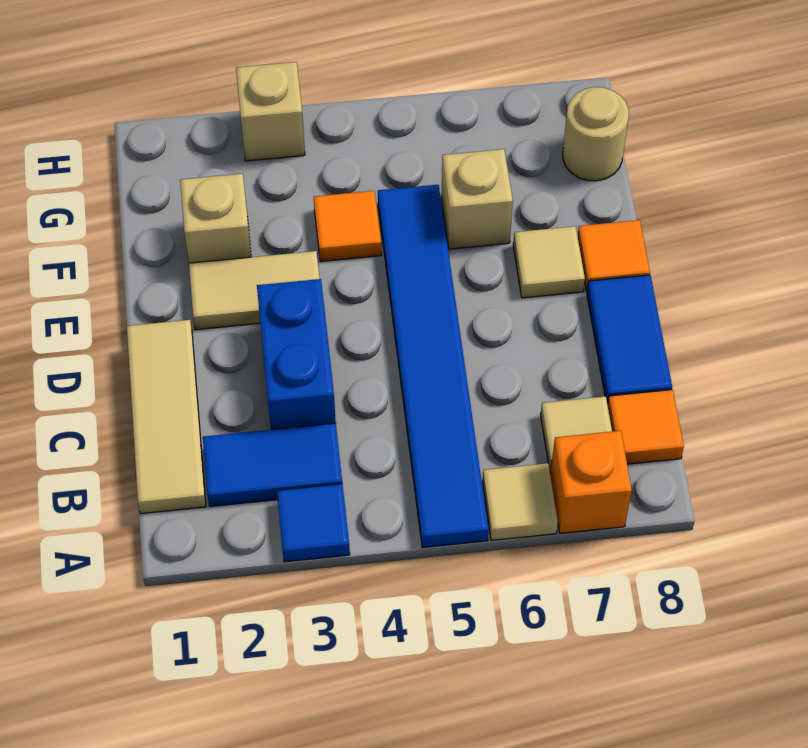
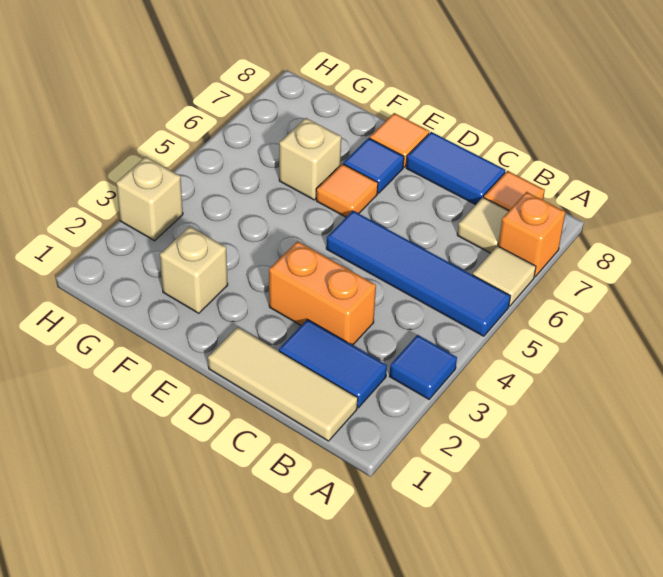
blue tile A5:F5 level 1 -> blue tile A5:D5 level 1
blue tile B2:B3 level 1 -> blue tile B2:C2 level 1
blue brick C3:D3 level 1 -> orange brick C3:D3 level 1
tan tile E2:E3 level 1 -> none
tan tile E7 level 1 -> blue tile E7 level 1
orange tile F4 level 1 -> orange tile E6 level 1
tan round brick G8 level 1 -> none

